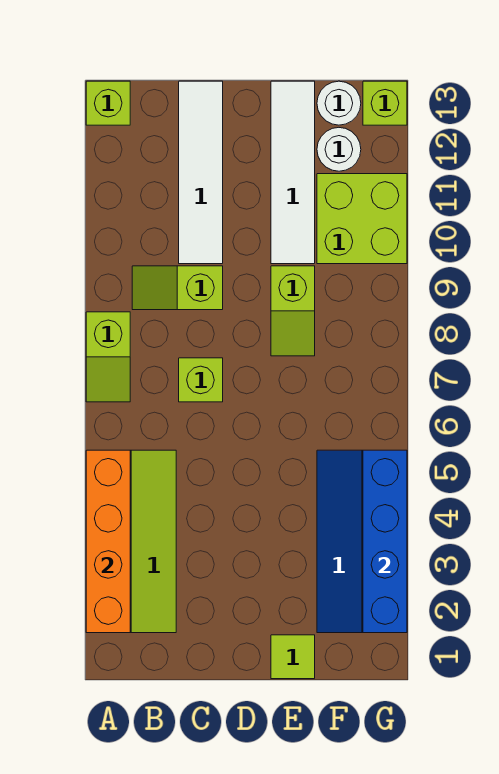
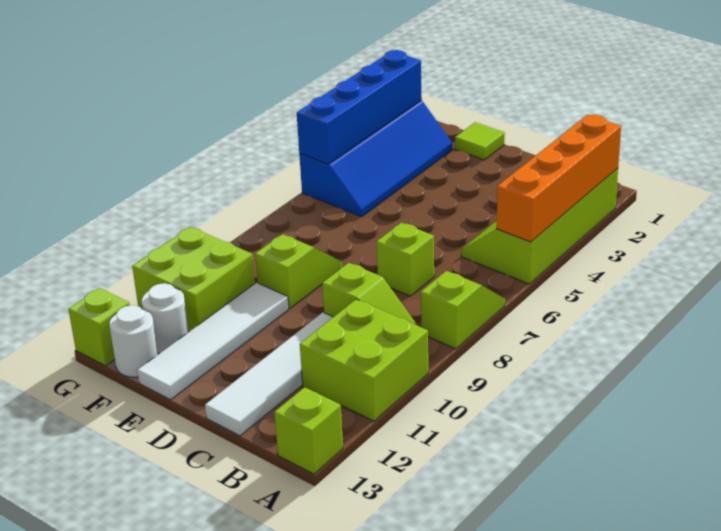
none -> lime brick A10:B11 level 1

